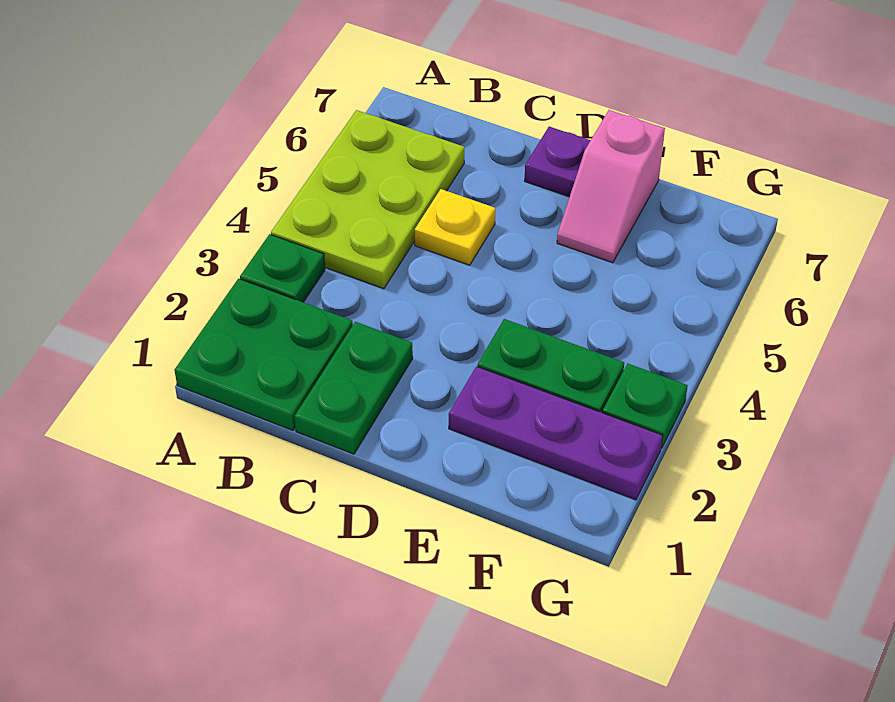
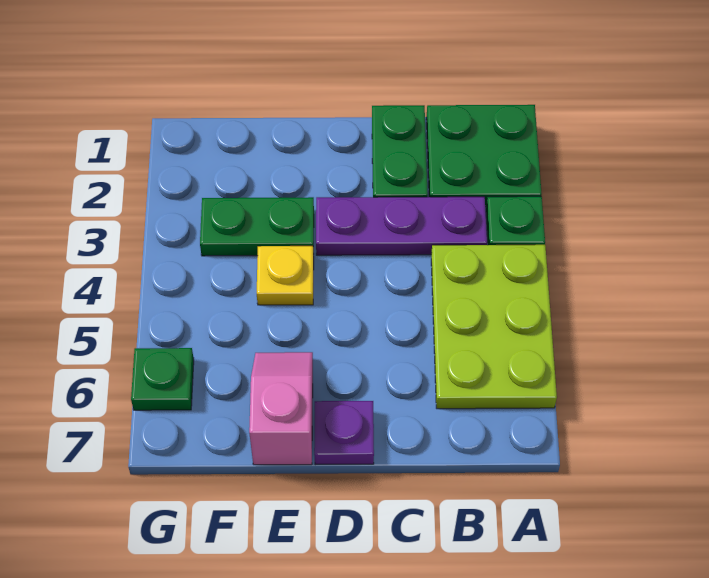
yellow plate C5 level 1 -> yellow plate E4 level 1
purple plate E2:G2 level 1 -> purple plate B3:D3 level 1
green plate G3 level 1 -> green plate G6 level 1

